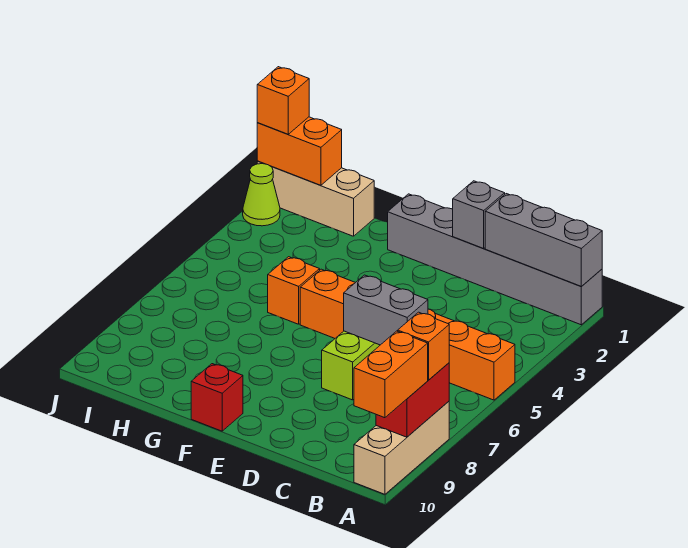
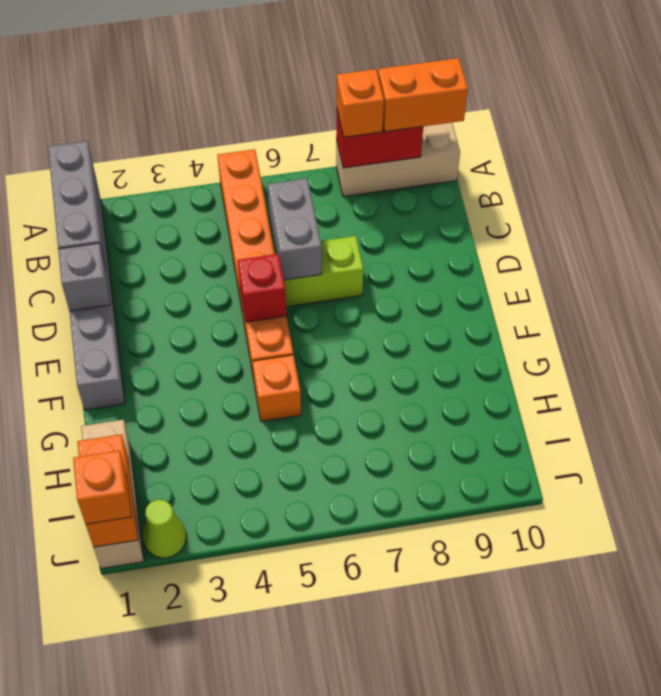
red brick F10 level 1 -> red brick E5 level 2

